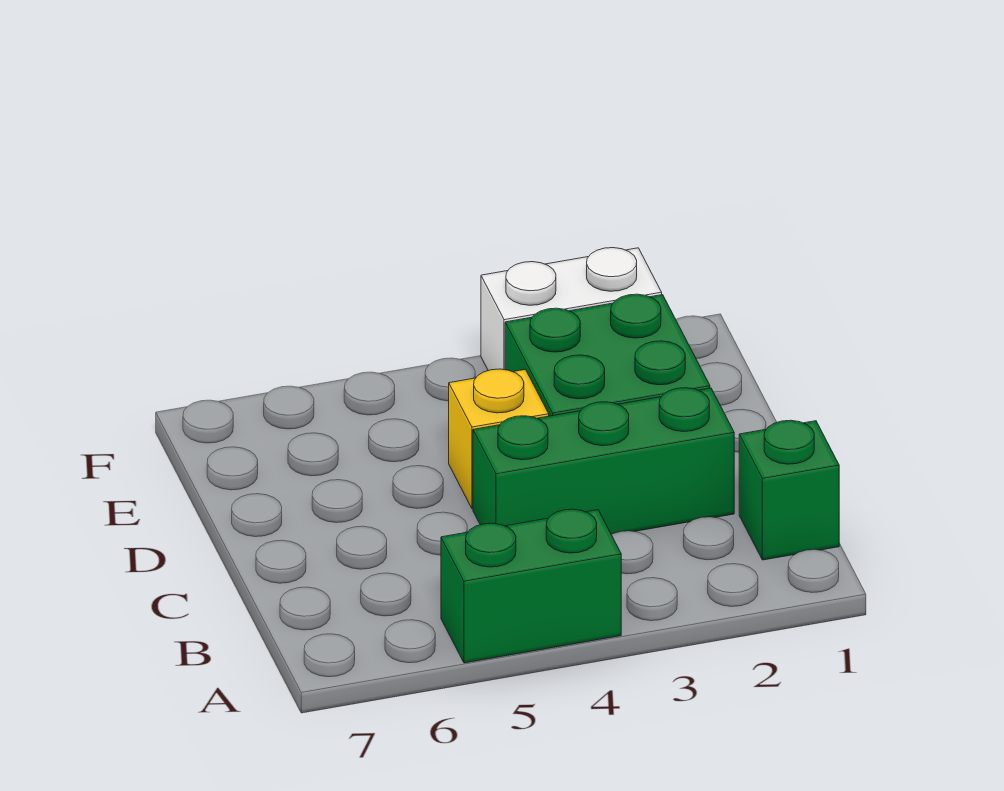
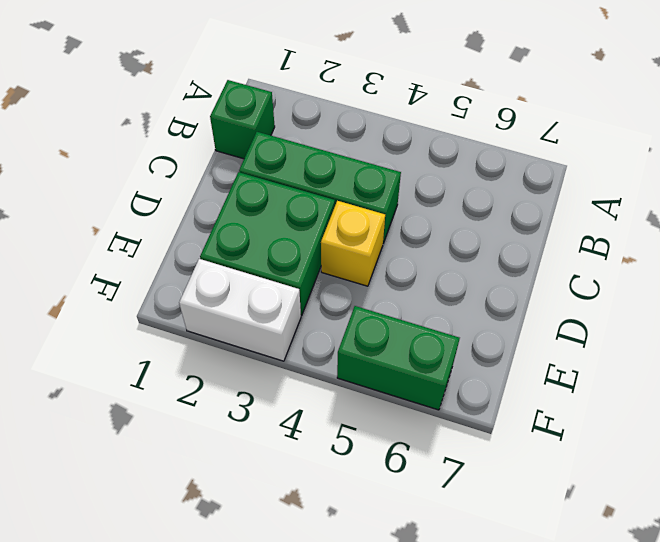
green brick A4:A5 level 1 -> green brick F5:F6 level 1

